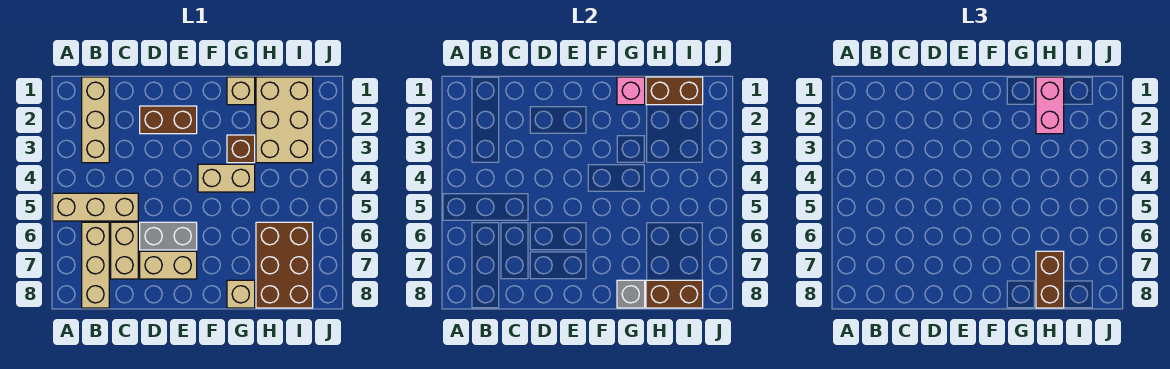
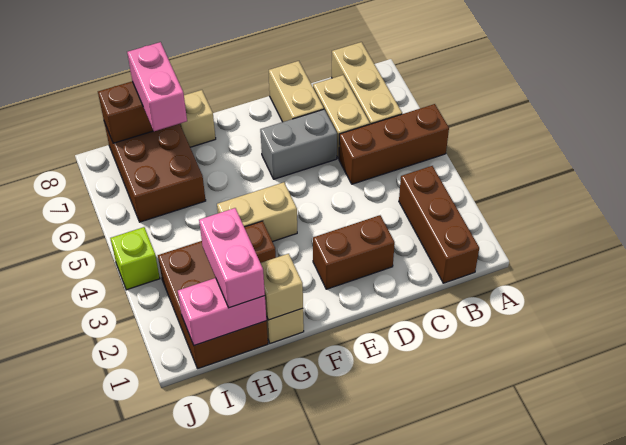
tan brick A5:C5 level 1 -> brown brick A5:C5 level 1
tan brick B1:B3 level 1 -> brown brick B1:B3 level 1
tan brick D7:E7 level 1 -> tan brick D7:D8 level 1
pink brick G1 level 2 -> tan brick G1 level 2
grey brick G8 level 2 -> none
tan brick H1:I3 level 1 -> brown brick H1:I3 level 1
brown brick H1:I1 level 2 -> pink brick H1:I1 level 2
brown brick H7:H8 level 3 -> pink brick H7:H8 level 3
none -> lime brick J4 level 1

